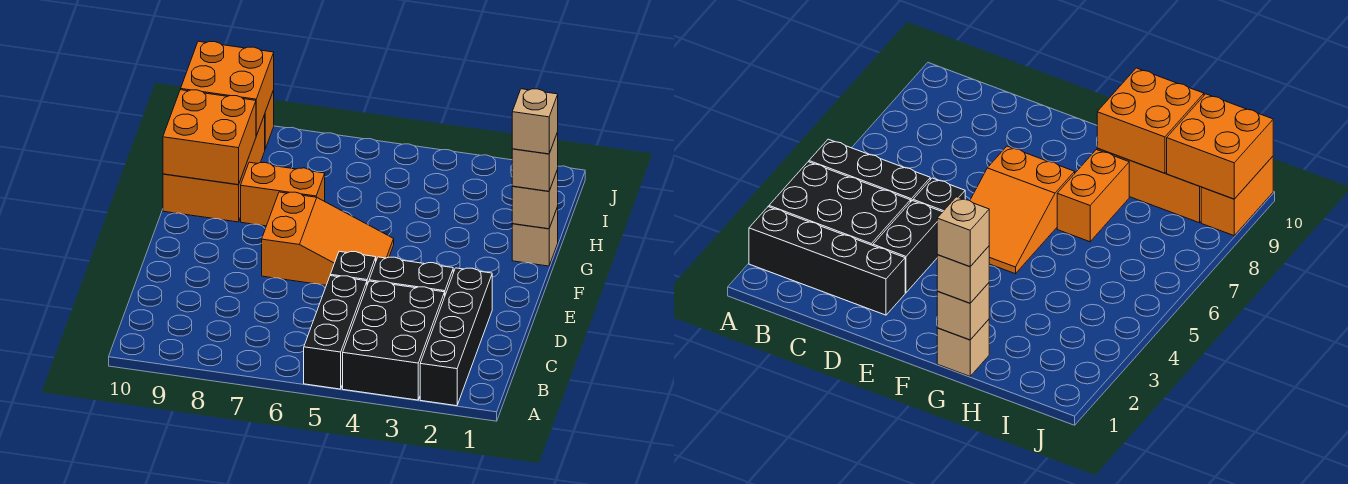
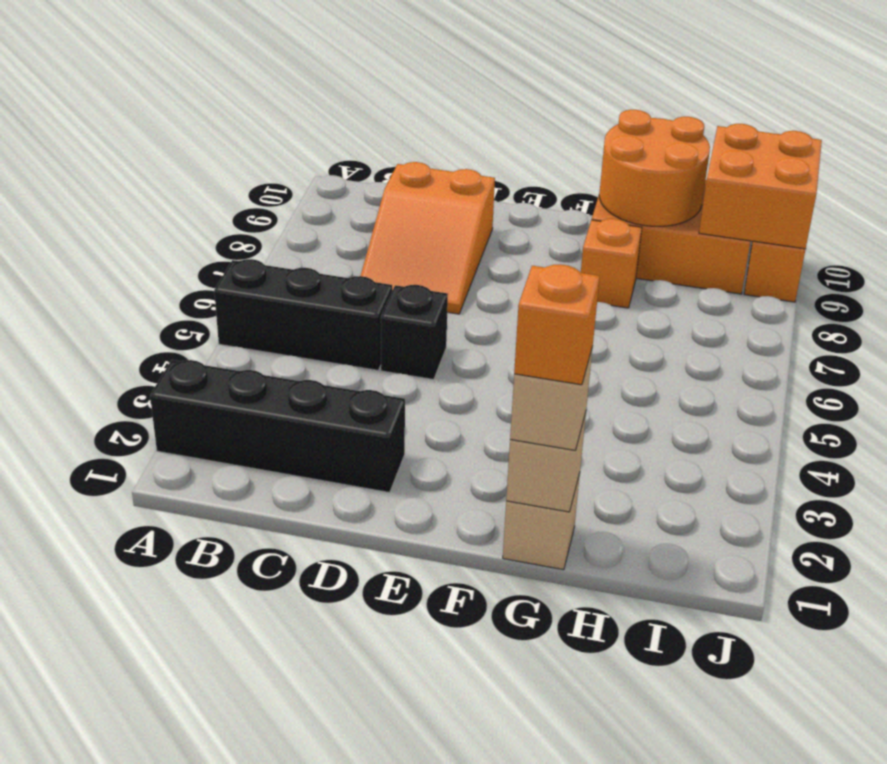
black brick A3:C4 level 1 -> none
black brick D3:D4 level 1 -> none
orange slope E5:F7 level 1 top 7 -> orange slope C7:D9 level 1 top 9
tan brick G1 level 4 -> orange brick G1 level 4
orange brick G7:G8 level 1 -> orange brick G8 level 1
orange brick G9:H10 level 2 -> orange round brick G9:H10 level 2

